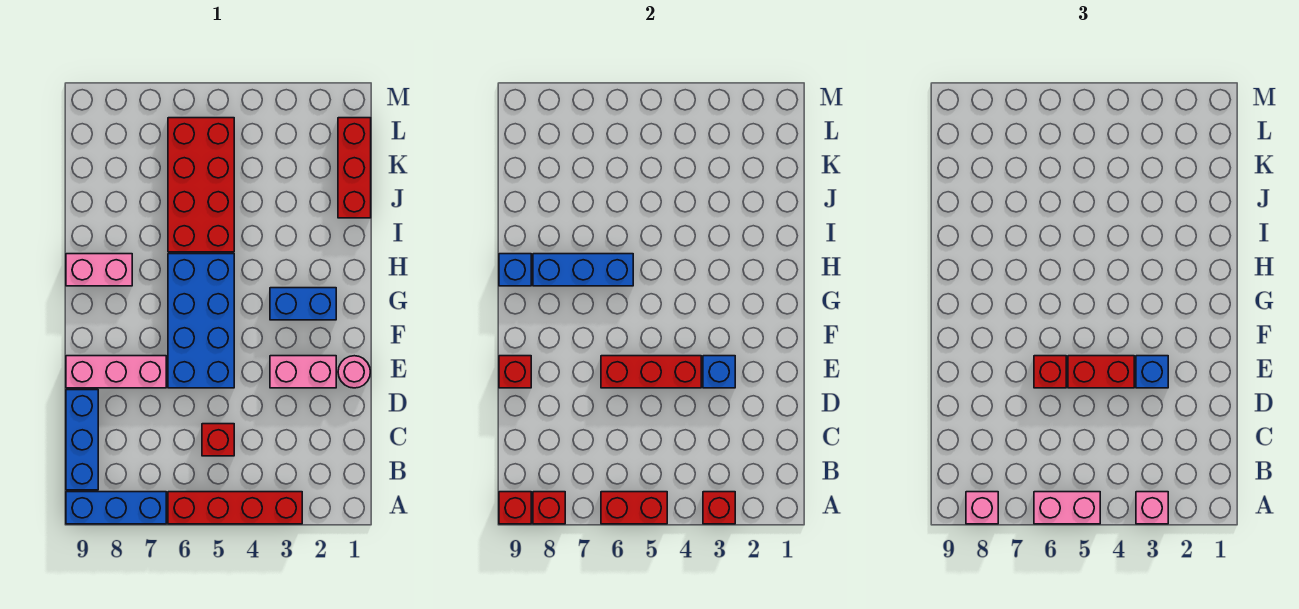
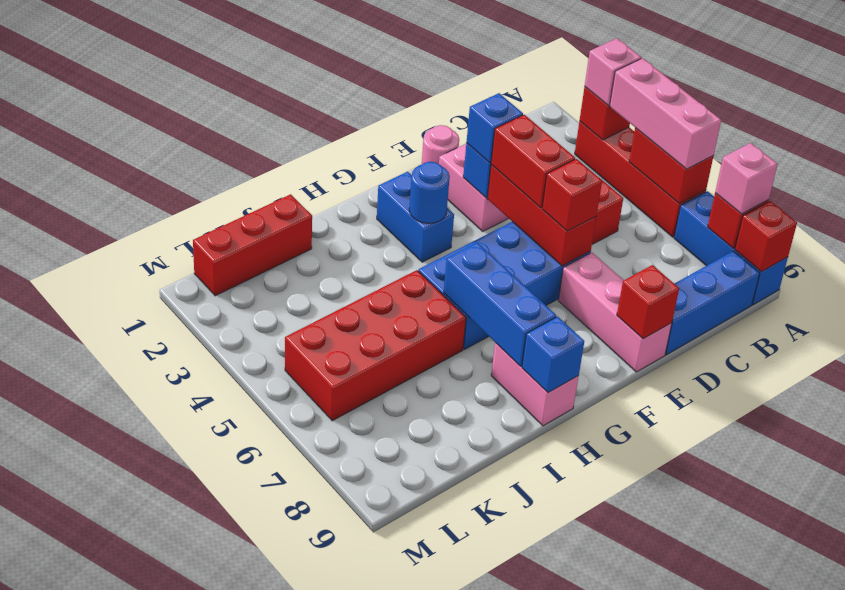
pink brick A5:A6 level 3 -> pink brick A4:A6 level 3
none -> blue round brick G3 level 2

